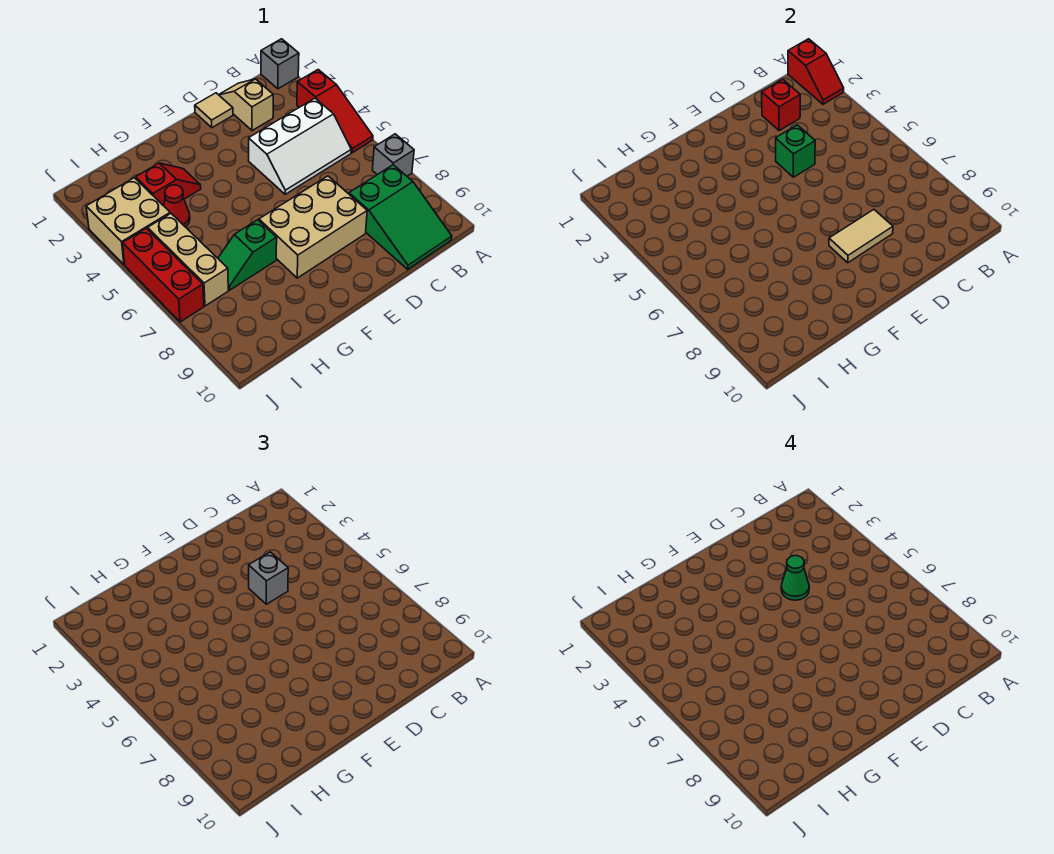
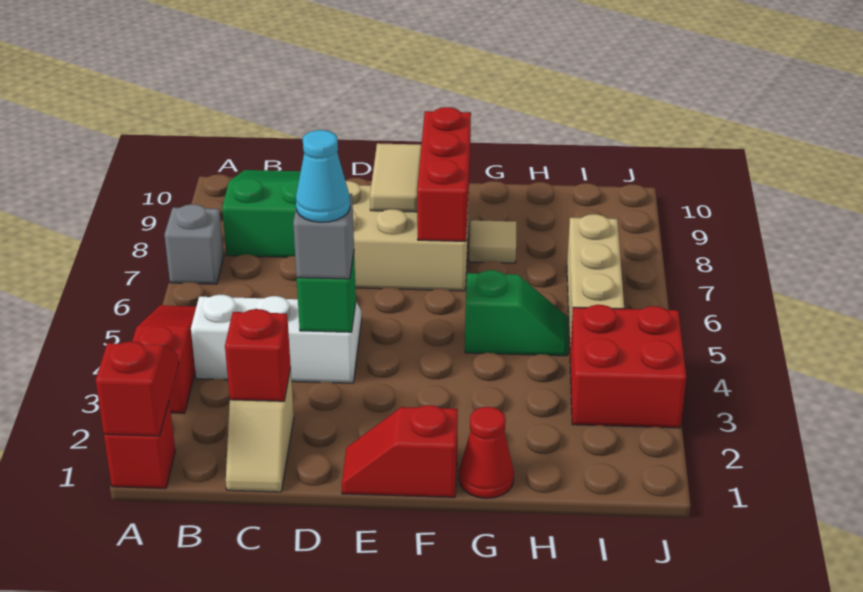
grey brick A1 level 1 -> red brick A1 level 1
tan tile D1 level 1 -> tan tile G8 level 1
green cone D4 level 4 -> cyan cone D4 level 4
tan tile D8:E8 level 2 -> tan tile E8:E9 level 2
red slope G3:H3 level 1 top H -> red slope E1:F1 level 1 top F
green slope G7:H7 level 1 top G -> green slope G5:H5 level 1 top G
red cone H4 level 1 -> red cone G1 level 1
tan brick I3:J4 level 1 -> red brick I3:J4 level 1
red brick J5:J7 level 1 -> red brick F7:F9 level 2

